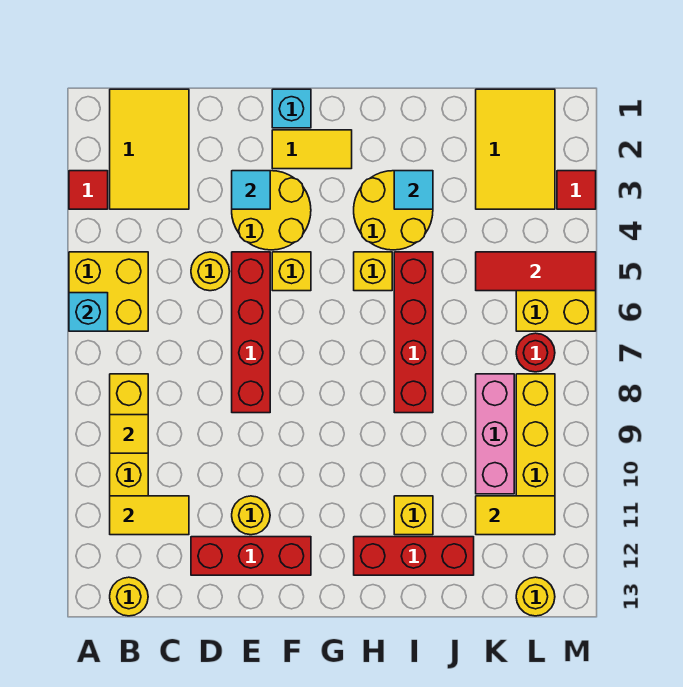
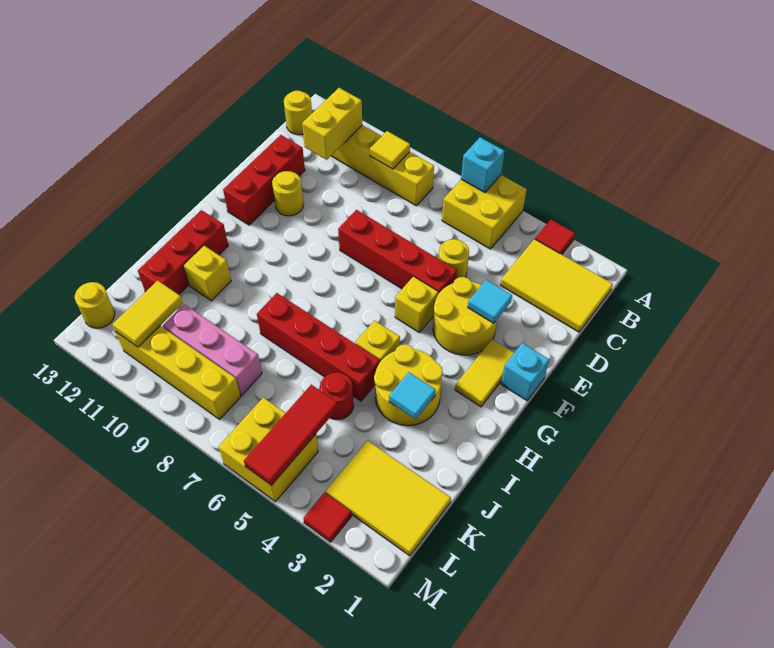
yellow tile B11:C11 level 2 -> yellow brick B11:C11 level 2
red round brick L7 level 1 -> red round brick J5 level 1

